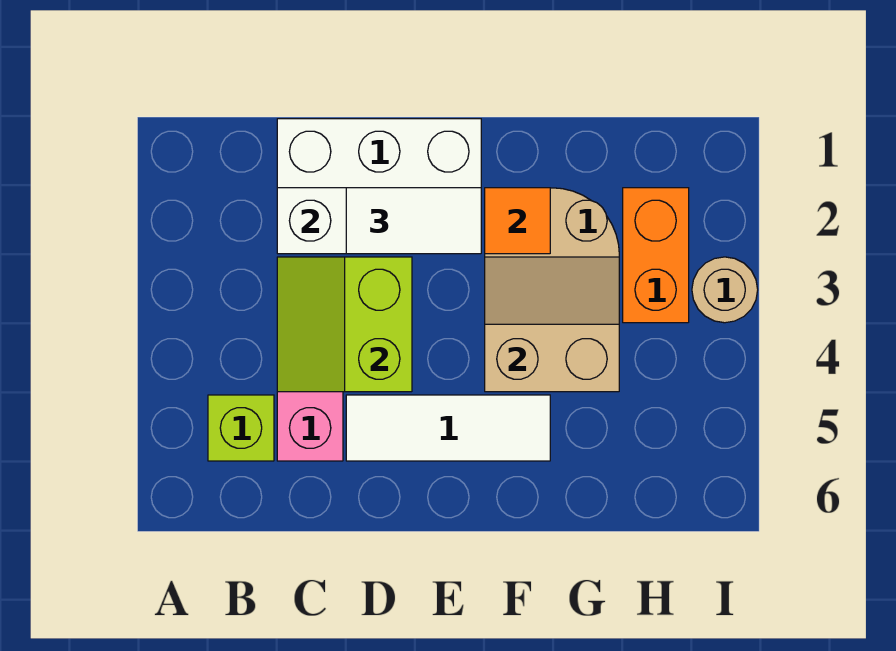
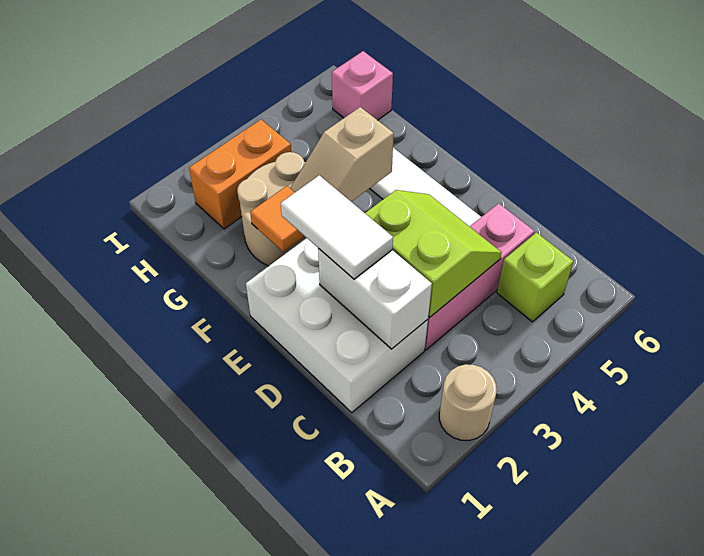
lime slope C3:D4 level 2 top D -> lime slope C3:D4 level 2 top 3
tan slope F3:G4 level 2 top 4 -> tan slope F3:F4 level 2 top 4
none -> pink brick H6 level 1
tan round brick I3 level 1 -> tan round brick A2 level 1

